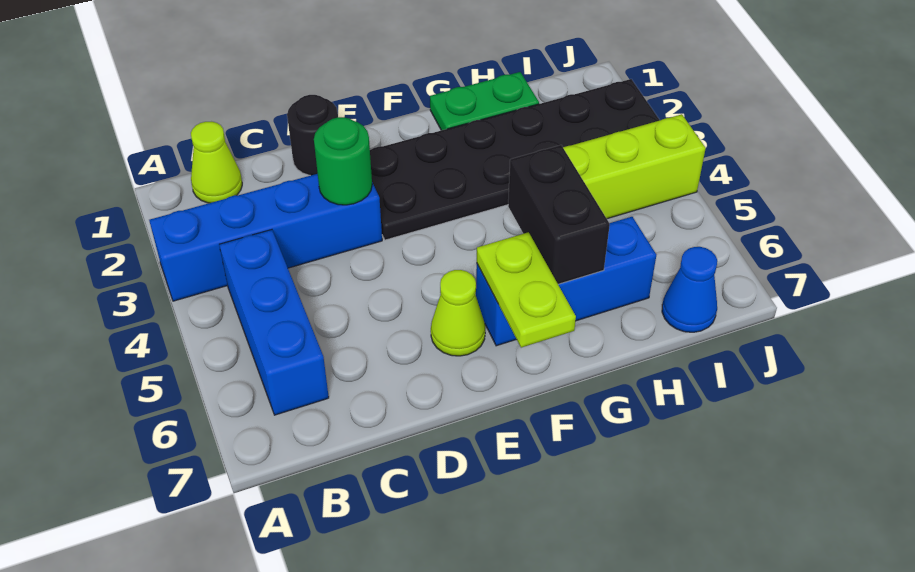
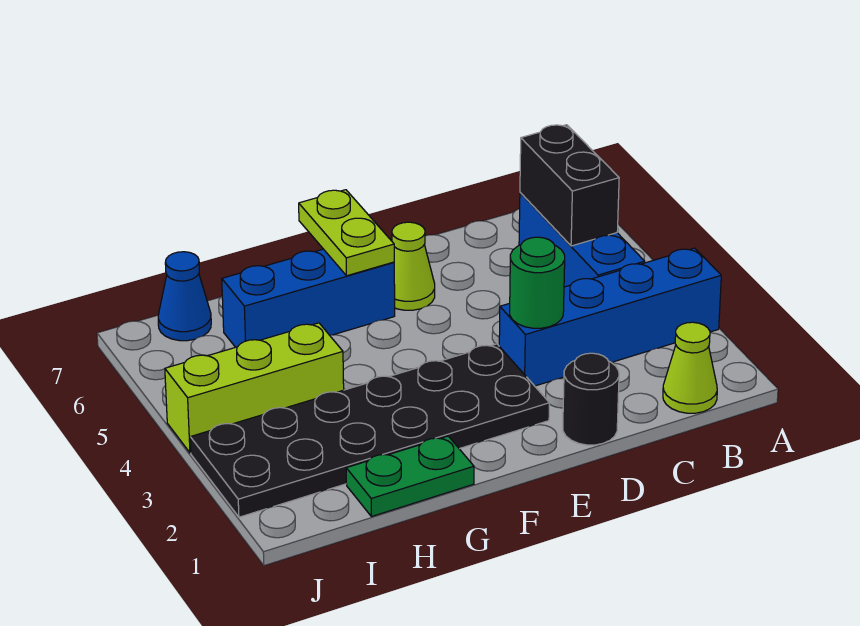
black brick G5:G6 level 2 -> black brick B5:B6 level 2

